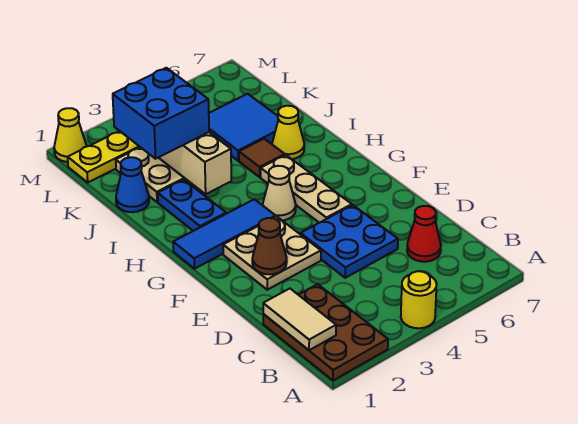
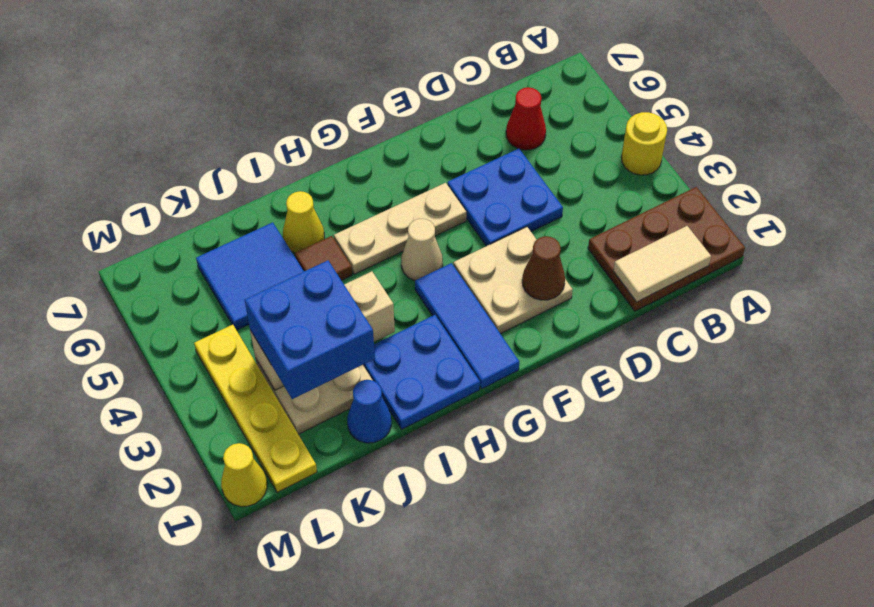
blue plate H2:I2 level 1 -> blue plate H1:I2 level 1

